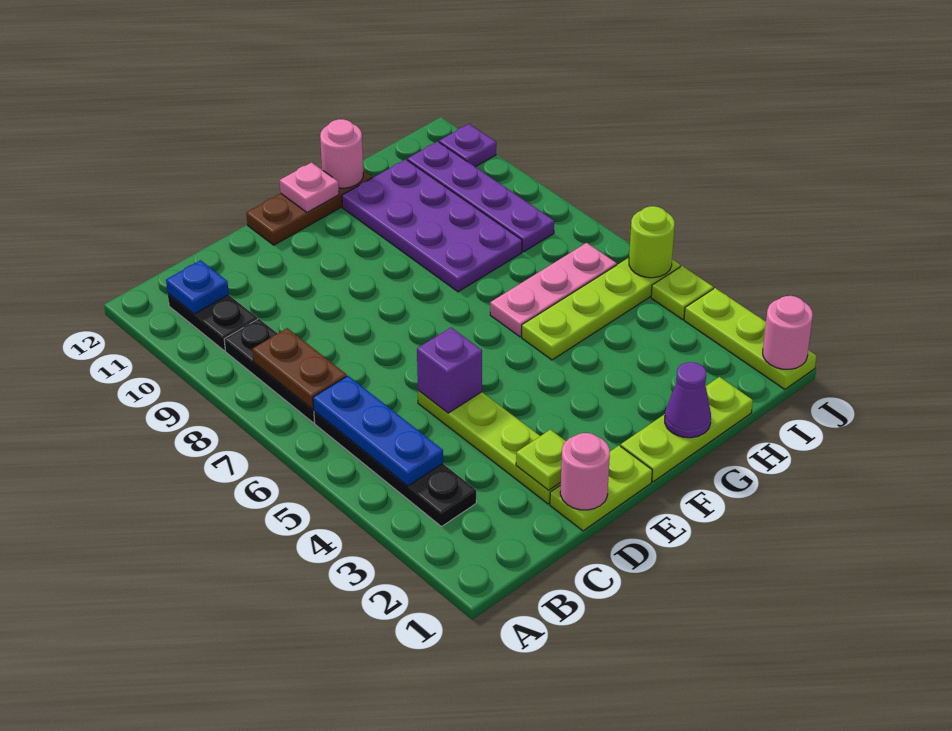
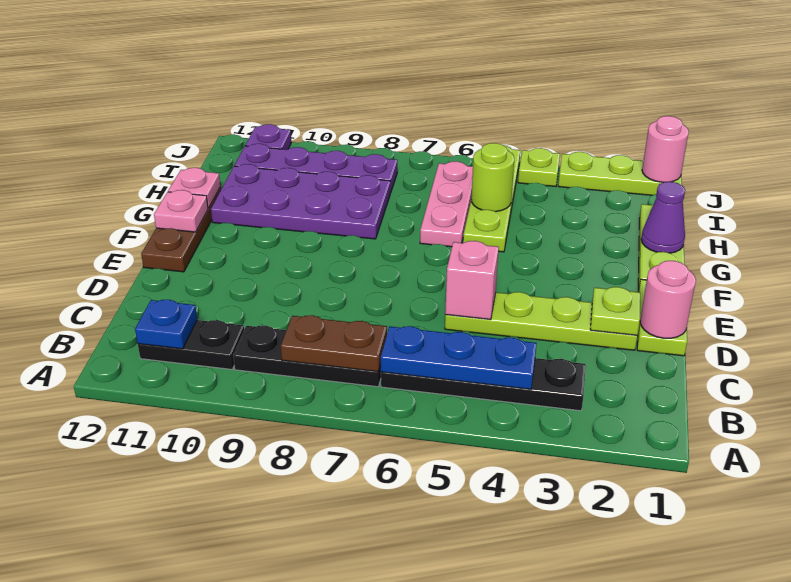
purple brick D5 level 2 -> pink brick D5 level 2
pink round brick G12 level 2 -> pink plate G12 level 2
lime round brick J5 level 2 -> lime round brick H5 level 2

